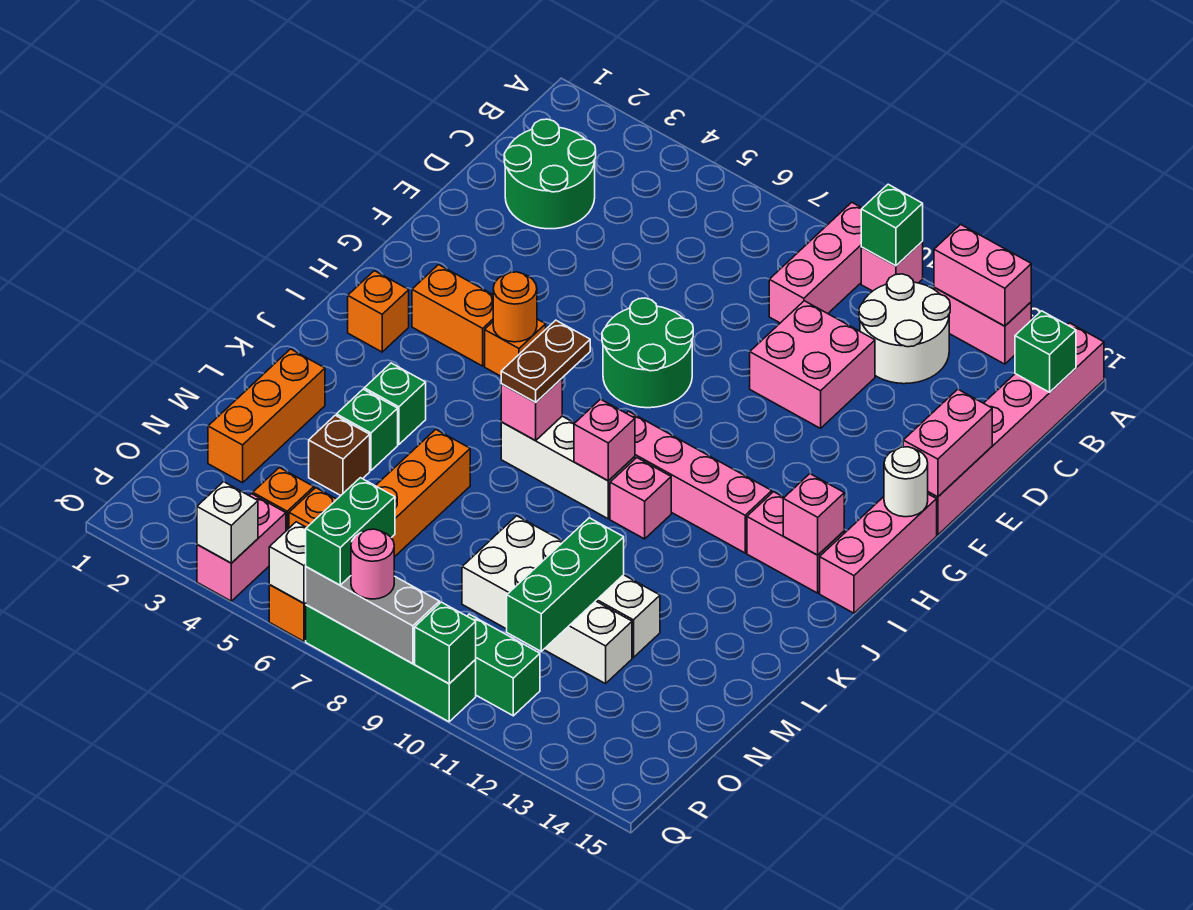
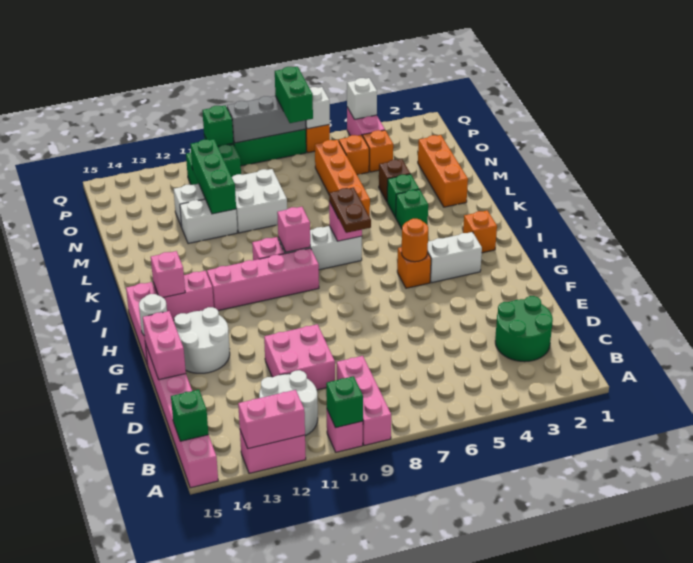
green round brick F7:G8 level 1 -> none
none -> white round brick F13:G14 level 1
orange brick H3:H4 level 1 -> white brick H3:H4 level 1
pink round brick Q8 level 3 -> none

